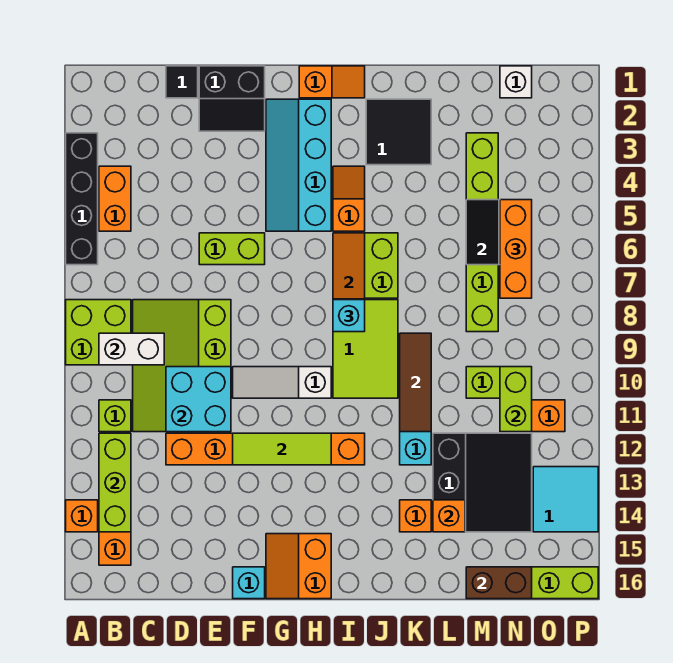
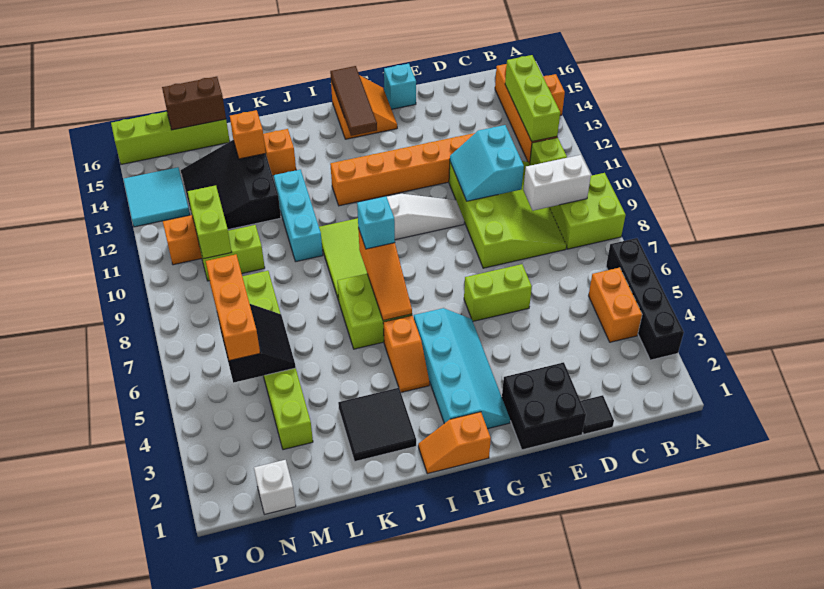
cyan brick D10:E11 level 2 -> cyan slope D10:E11 level 2 top D
black slope E1:F2 level 1 top 1 -> black brick E1:F2 level 1
lime tile F12:H12 level 2 -> none
brown tile K9:K11 level 2 -> brown tile H14:H16 level 2

